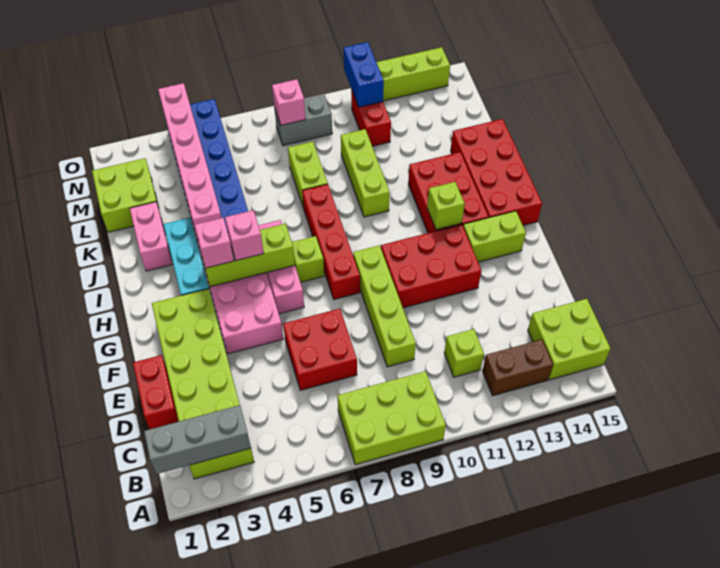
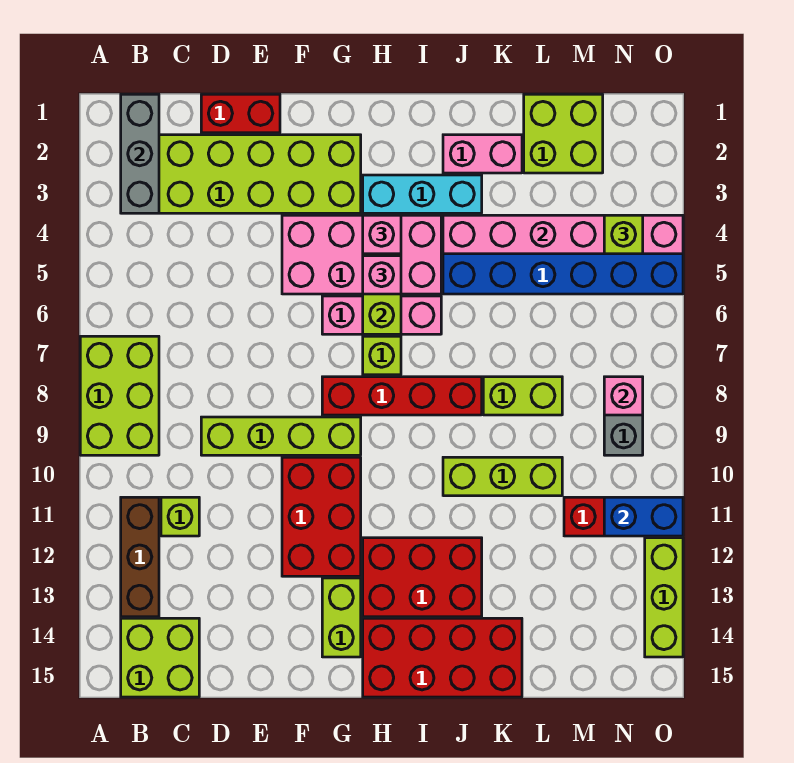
brown brick B12:B13 level 1 -> brown brick B11:B13 level 1
red brick D6:E7 level 1 -> none
lime brick H12 level 2 -> lime brick N4 level 3

